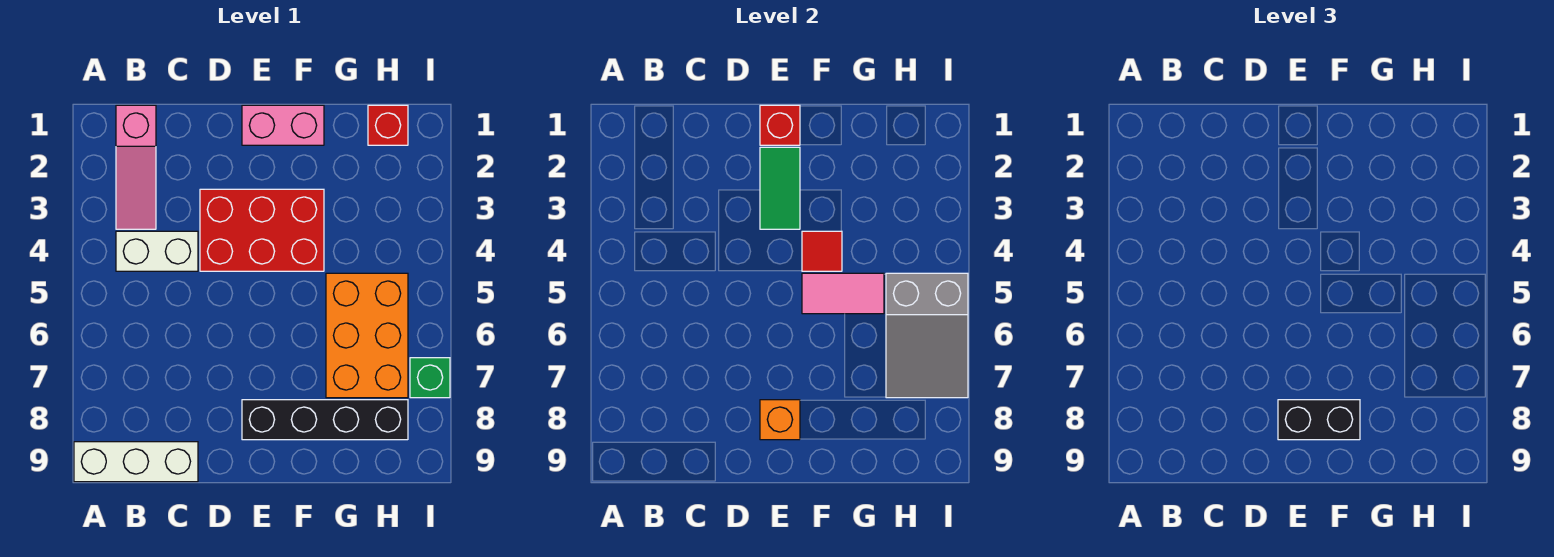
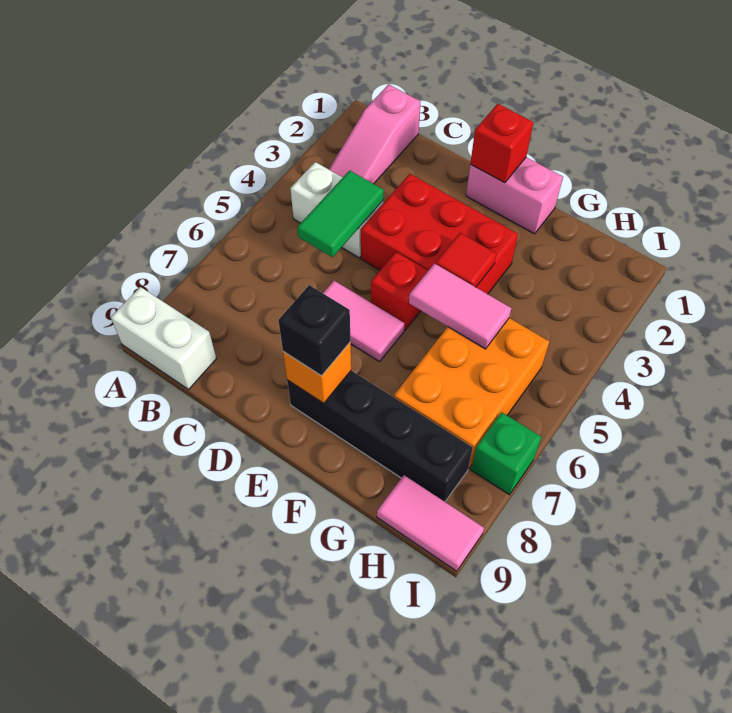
white brick A9:C9 level 1 -> white brick A9:B9 level 1
none -> pink tile D6:E6 level 1
green tile E2:E3 level 2 -> green tile C4:C5 level 2
black brick E8:F8 level 3 -> black brick E8 level 3
red brick H1 level 1 -> red brick E5 level 1
grey slope H5:I7 level 2 top 5 -> none
none -> pink tile H9:I9 level 1

